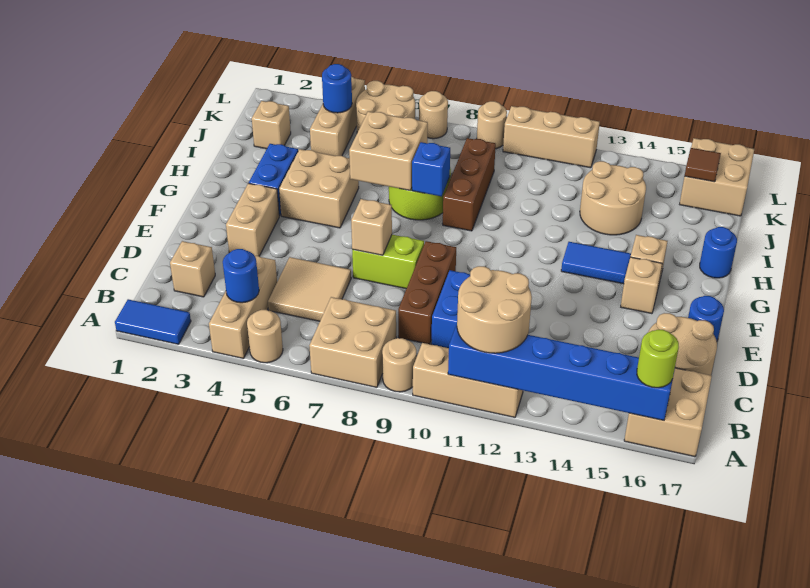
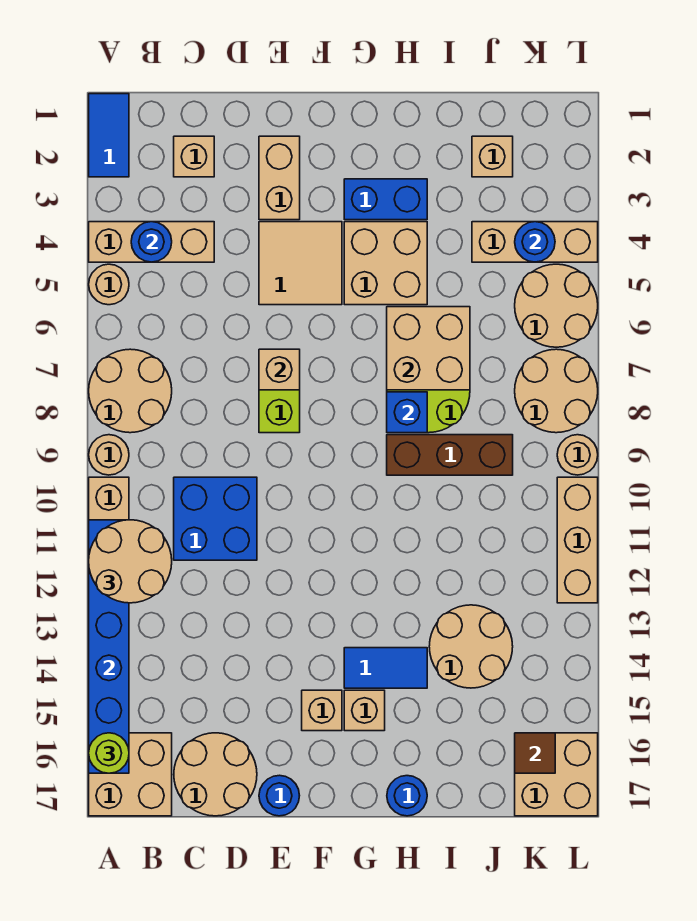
tan brick A7:B8 level 1 -> tan round brick A7:B8 level 1
tan tile C5:D6 level 1 -> tan tile E4:F5 level 1
brown brick C9:E9 level 1 -> none
tan brick E3:F3 level 1 -> tan brick E2:E3 level 1
blue tile G13:G14 level 1 -> blue tile G14:H14 level 1
tan round brick L7 level 1 -> tan round brick K7:L8 level 1

